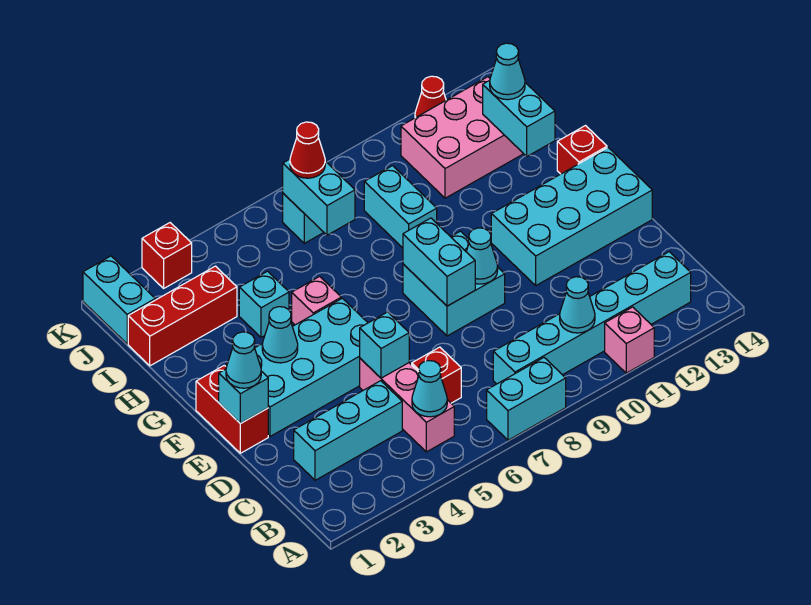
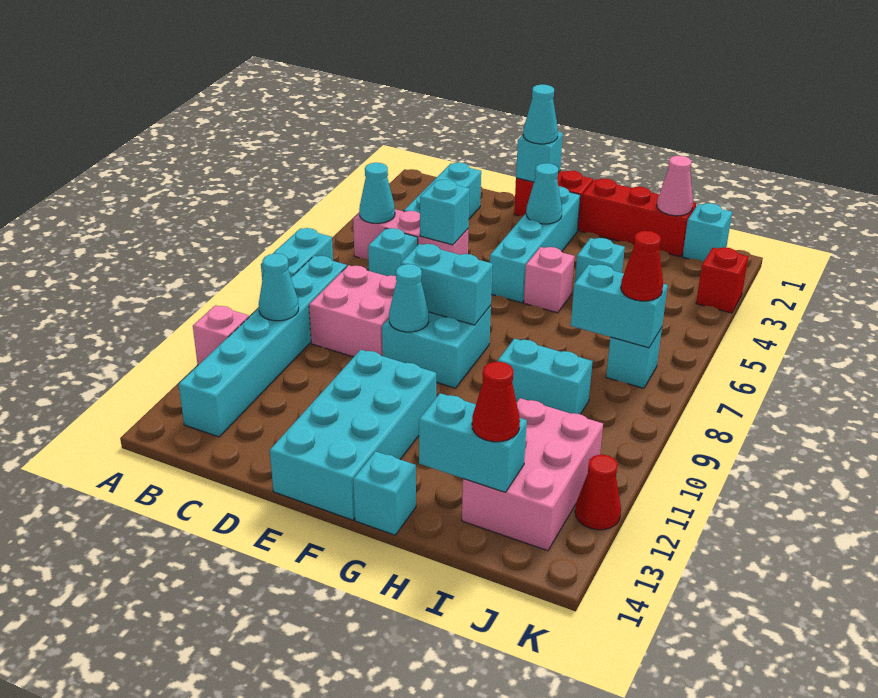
red brick C6 level 1 -> cyan brick C6 level 1
none -> pink brick C8:D9 level 1
cyan brick E2:F5 level 1 -> cyan brick F2:F5 level 1
red brick G14 level 1 -> cyan brick G14 level 1
red brick I1:I3 level 1 -> red brick G1:I1 level 1
none -> pink cone I1 level 2
cyan cone I13 level 3 -> red cone I13 level 3
cyan brick J1:K1 level 1 -> cyan brick J1 level 1

